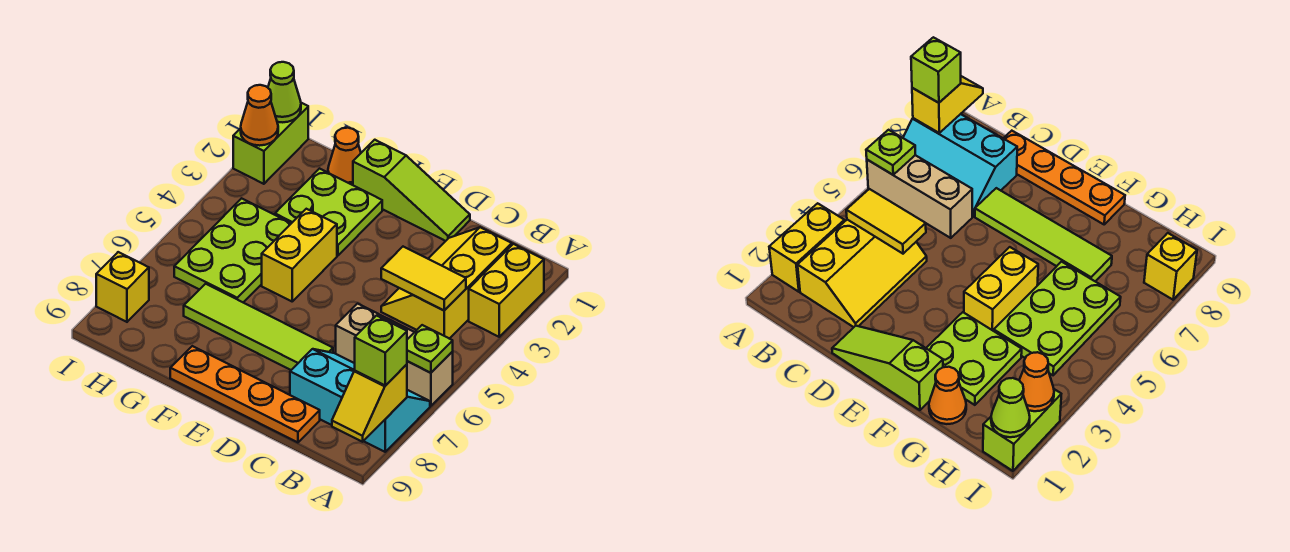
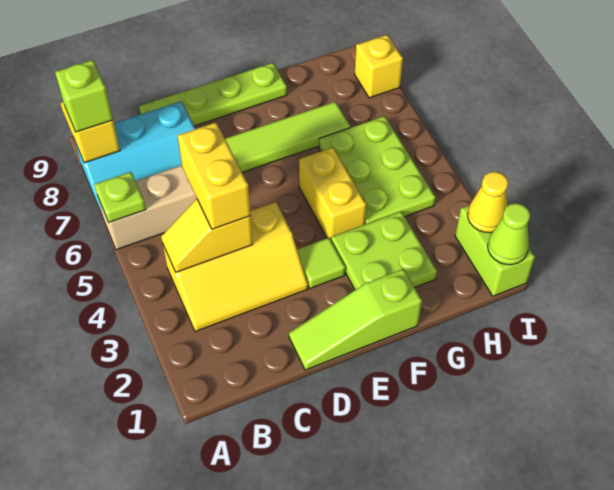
yellow brick A2:A3 level 1 -> yellow brick C4:C5 level 3
yellow slope B2:C4 level 1 top B -> yellow slope B3:D4 level 1 top 4
yellow tile B4:C4 level 2 -> yellow slope B4:C4 level 2 top C
orange plate C9:F9 level 1 -> lime plate C9:F9 level 1
none -> lime tile E3 level 1
orange cone G1 level 1 -> none
orange cone I2 level 2 -> yellow cone I2 level 2

